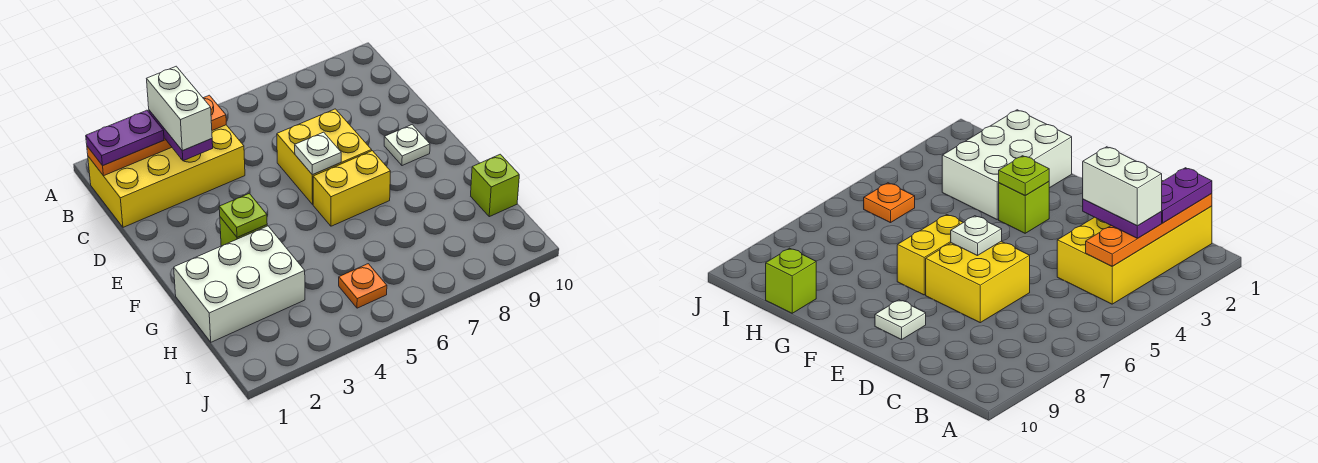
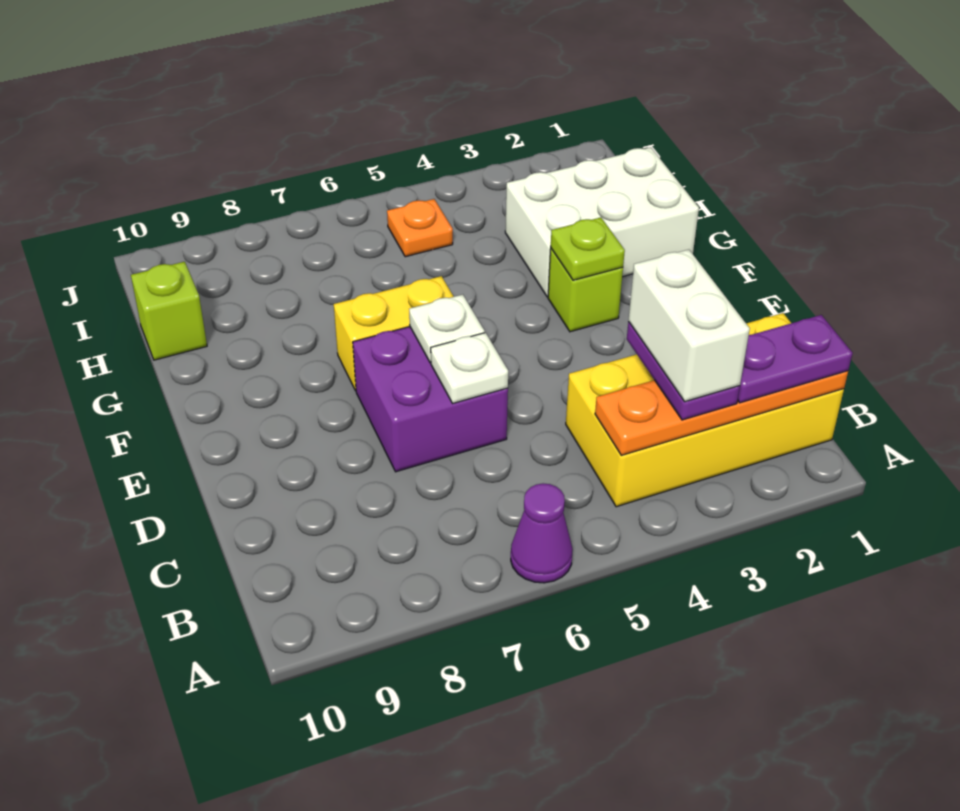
none -> purple cone A6 level 1
yellow brick D6:E7 level 1 -> purple brick D6:E7 level 1
white plate E9 level 1 -> white plate D6 level 2

